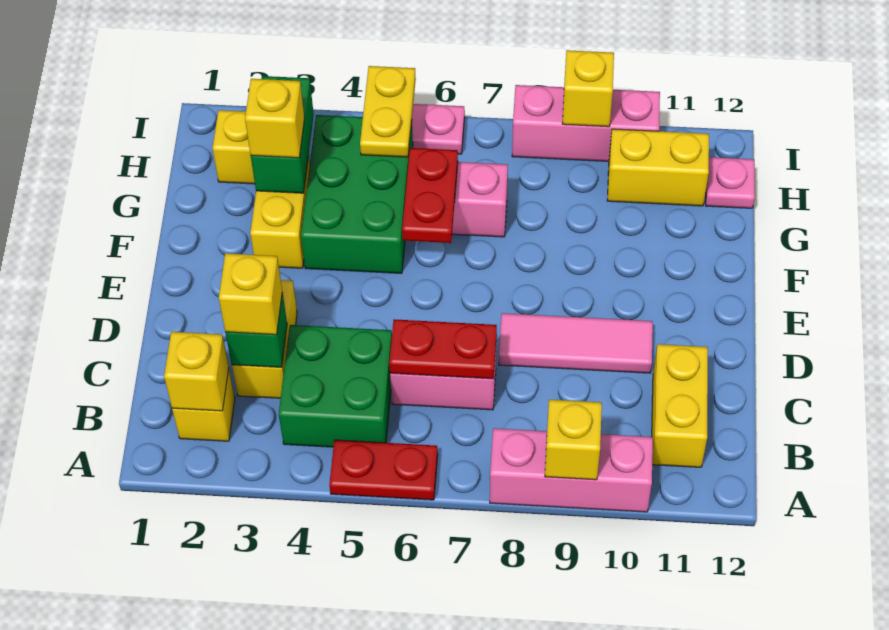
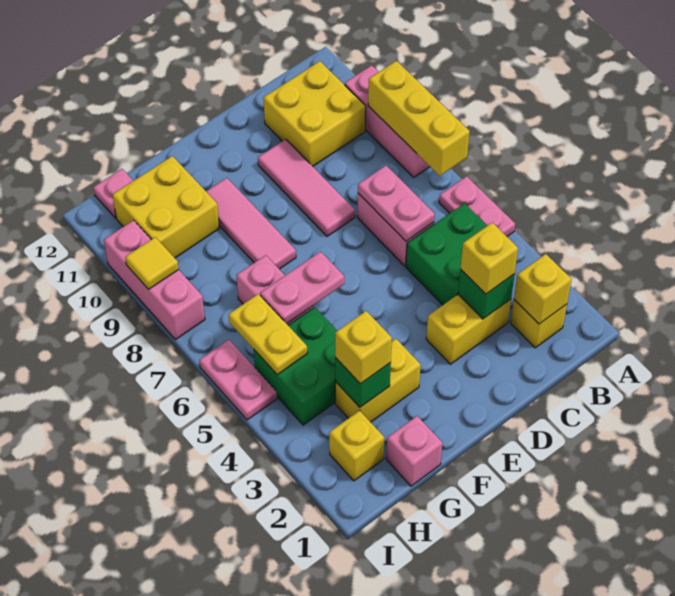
red plate A5:A6 level 1 -> pink plate A5:A6 level 1
yellow brick A9 level 2 -> yellow brick A7:A9 level 2
yellow brick B11:C11 level 1 -> yellow brick B10:C11 level 1
red plate C6:C7 level 2 -> pink plate C6:C7 level 2
green brick F4:H5 level 1 -> green brick G4:H5 level 1
red plate F6:G6 level 2 -> pink plate F6:G6 level 2
none -> pink tile F8:F10 level 1
none -> pink brick G1 level 1
green brick G3:H3 level 2 -> green brick G3 level 2
yellow plate H5:I5 level 2 -> yellow plate H5:H6 level 2
yellow brick H10:H11 level 1 -> yellow brick G10:H11 level 1
yellow brick I9 level 2 -> yellow tile I9 level 2

